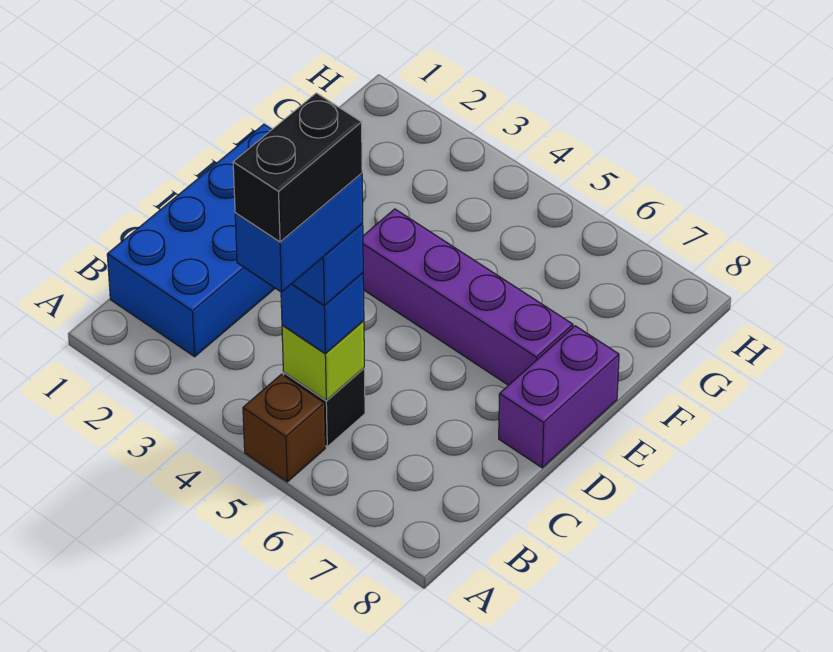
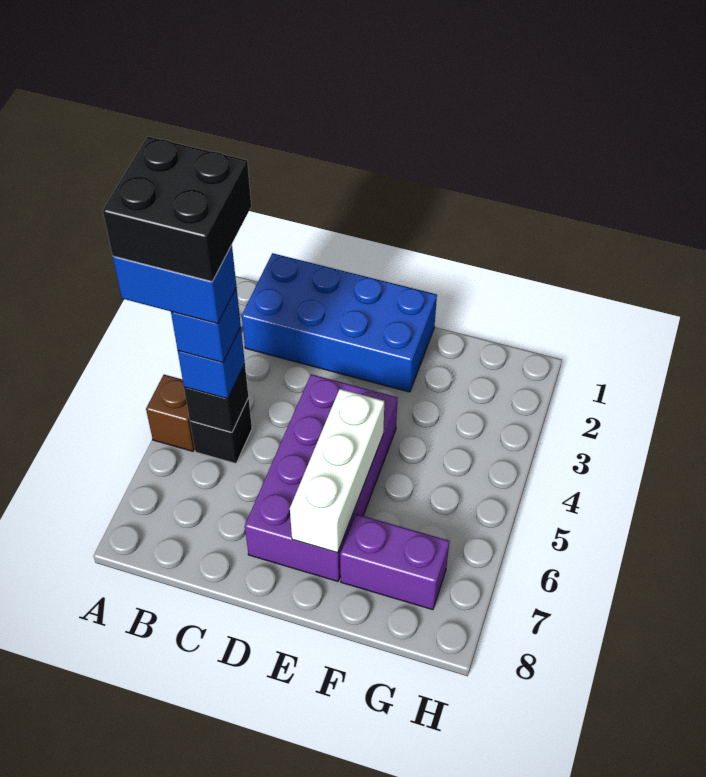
black brick A5:B5 level 6 -> black brick A4:B5 level 6
lime brick B5 level 2 -> black brick B5 level 2
purple brick D8:E8 level 1 -> purple brick F7:G7 level 1
purple brick E4:E7 level 1 -> purple brick D4:E7 level 1
none -> white brick E5:E7 level 2

